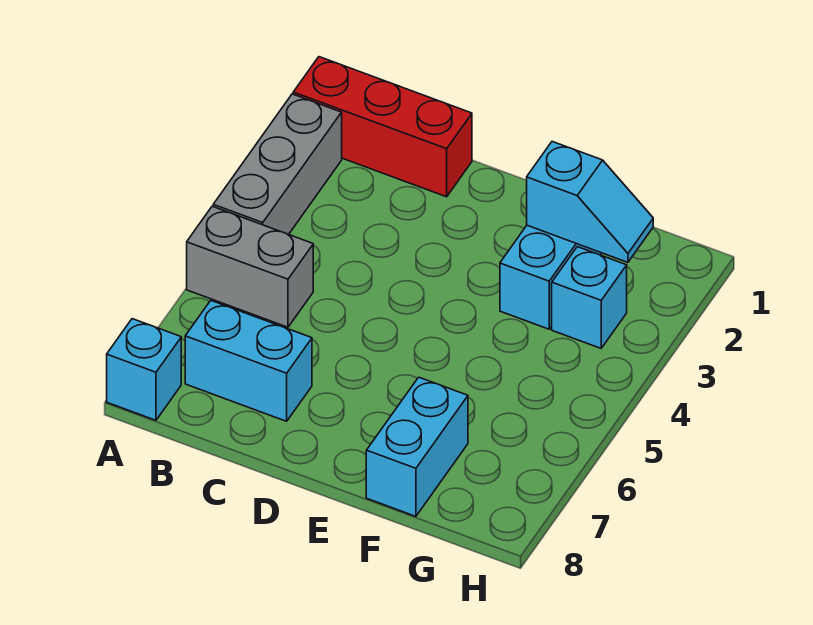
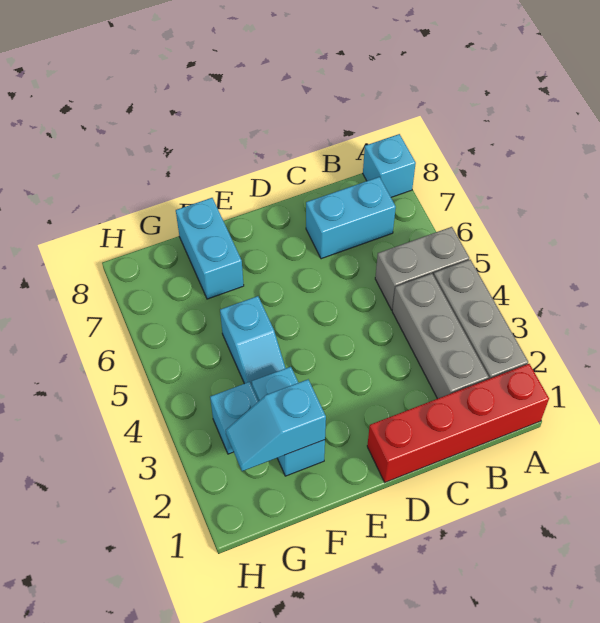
red brick A1:C1 level 1 -> red brick A1:D1 level 1
none -> grey brick B2:B4 level 1
none -> cyan slope F4:F5 level 1 top 5

